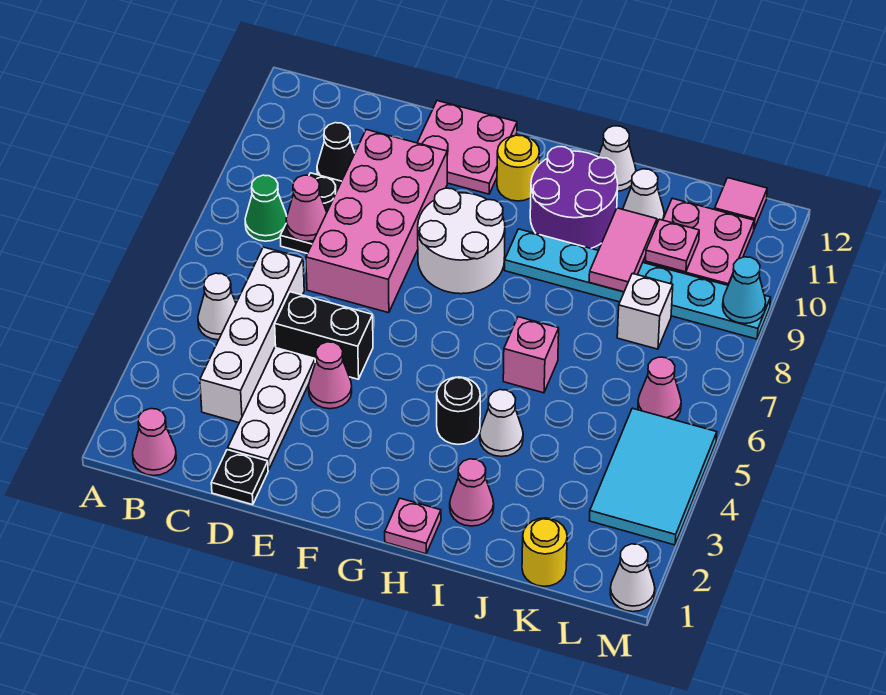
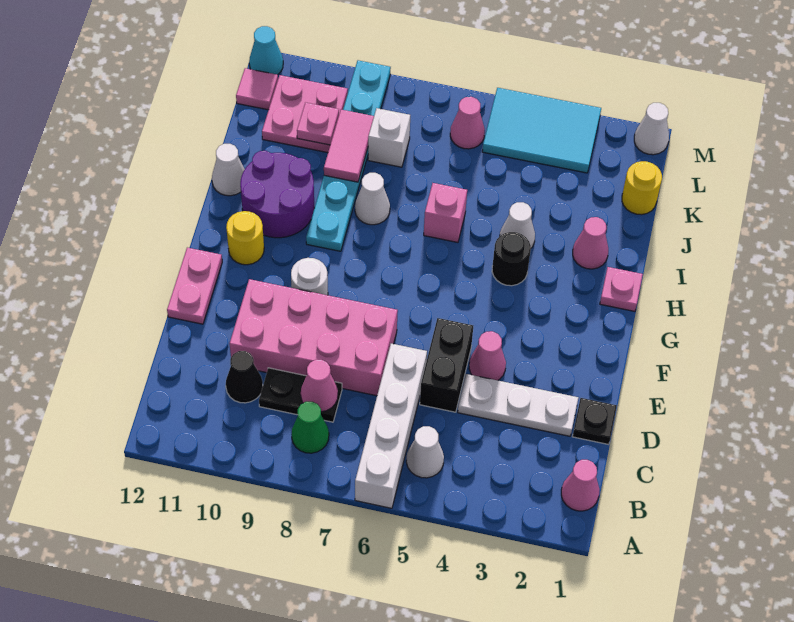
white brick C3:C6 level 1 -> white brick A6:D6 level 1
pink plate E11:F12 level 1 -> pink plate E12:F12 level 1
white round brick F8:G9 level 1 -> white round brick F9 level 1
pink tile J9:J10 level 2 -> pink tile J9:K9 level 2
white cone J11 level 1 -> white cone I8 level 1
cyan cone M9 level 2 -> cyan cone M12 level 1

